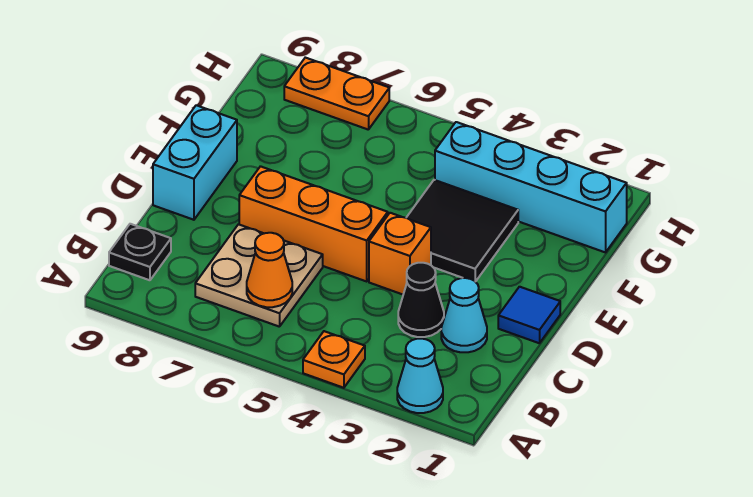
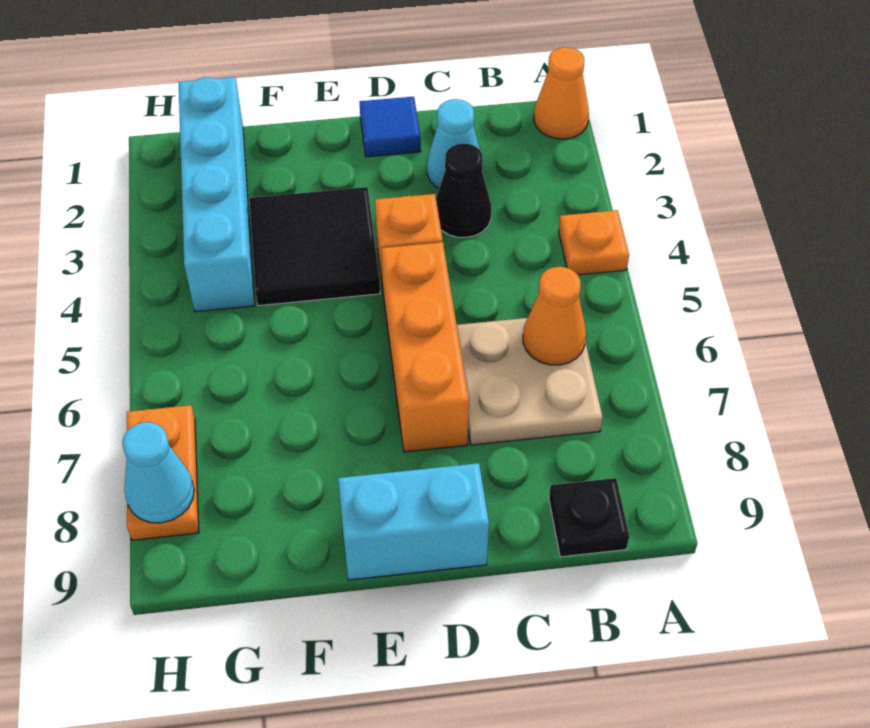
none -> orange cone A1 level 1
cyan cone A2 level 1 -> cyan cone H8 level 2

